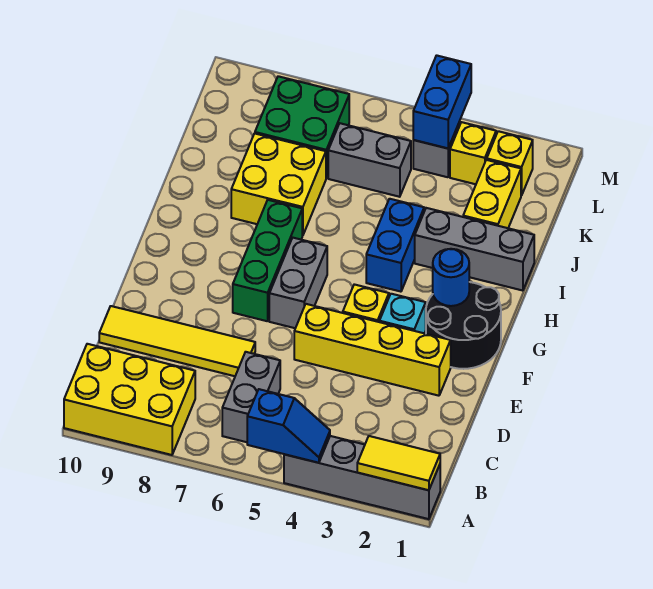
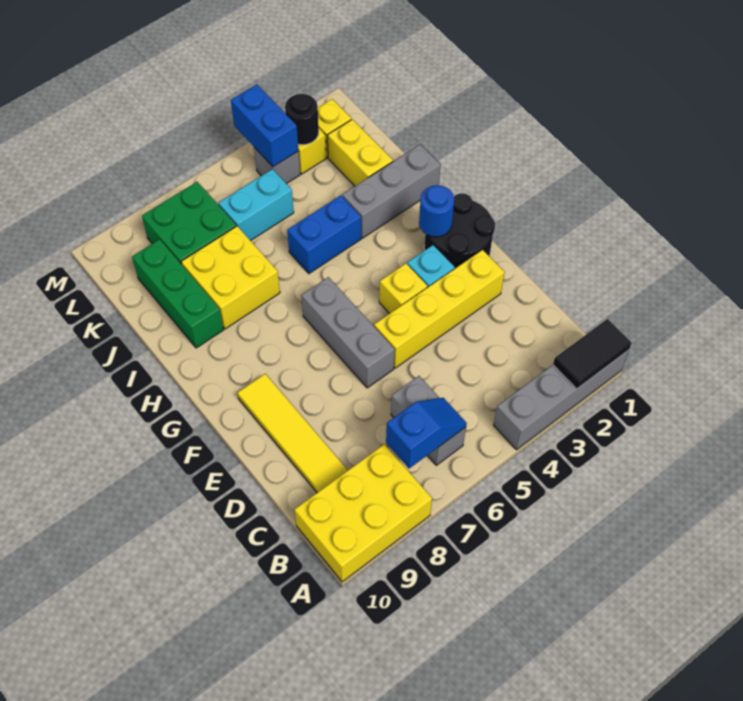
yellow tile A1:A2 level 2 -> black tile A1:A2 level 2
blue slope A4:A5 level 2 top 5 -> blue slope B6:B7 level 2 top 7
yellow tile D7:D10 level 1 -> yellow tile C9:F9 level 1
grey brick F6:G6 level 1 -> grey brick E6:G6 level 1
green brick F7:H7 level 1 -> green brick I9:K9 level 1
blue brick H4:I4 level 1 -> blue brick I4:I5 level 1
grey brick K5:K6 level 1 -> cyan brick K5:K6 level 1
none -> black round brick L3 level 2

